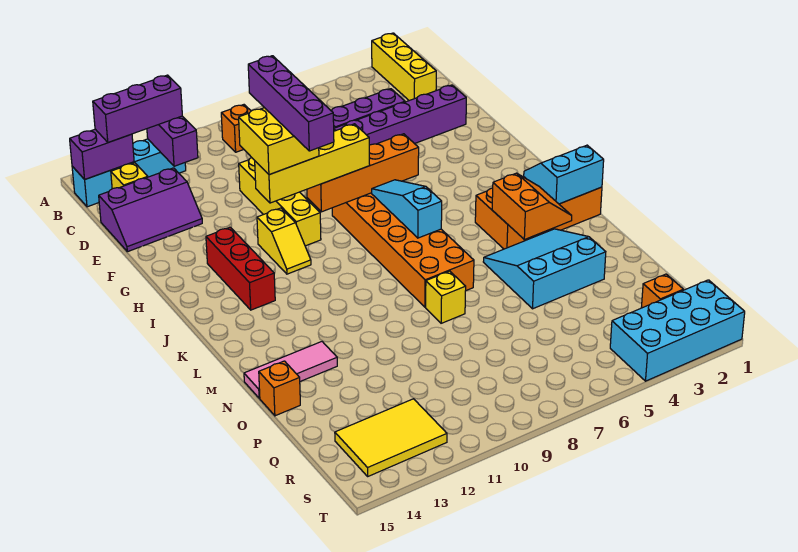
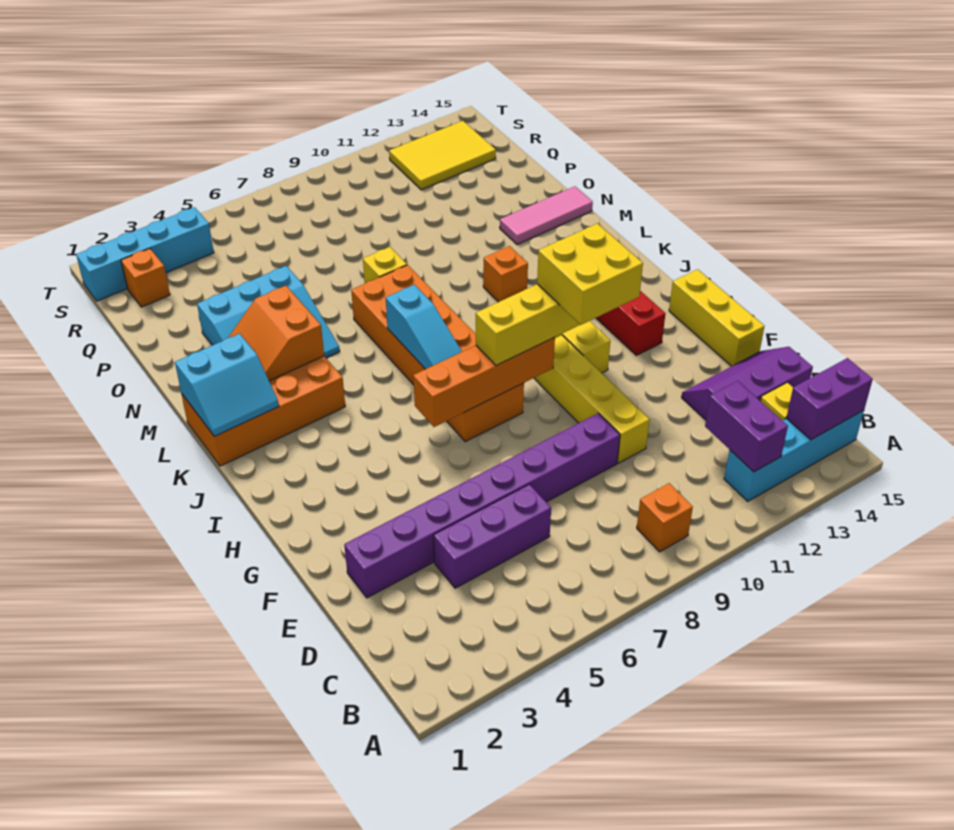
yellow brick A2:C2 level 1 -> yellow brick F15:H15 level 1
purple brick B12:B14 level 3 -> none
purple brick F10:I10 level 5 -> none
orange brick O15 level 1 -> orange brick L11 level 1
cyan brick S1:T4 level 1 -> cyan brick S1:S4 level 1

